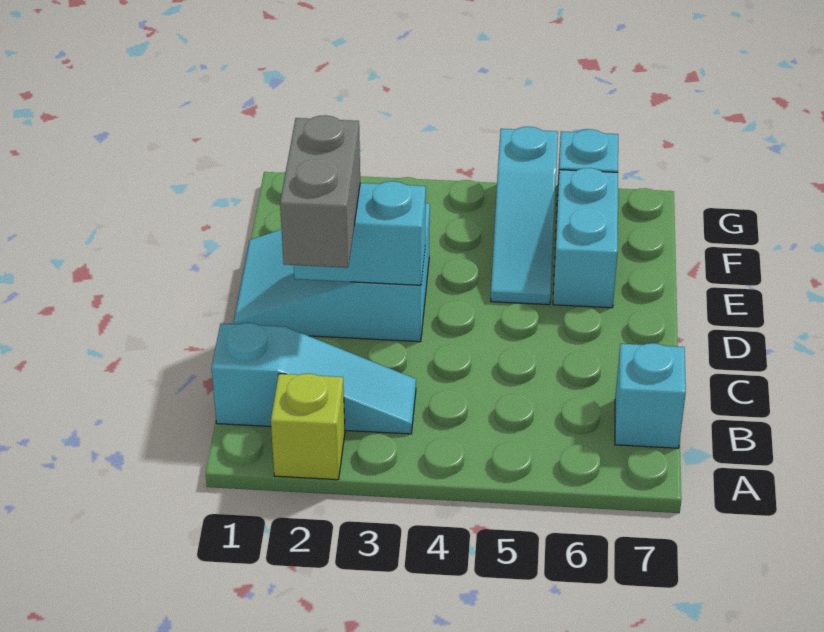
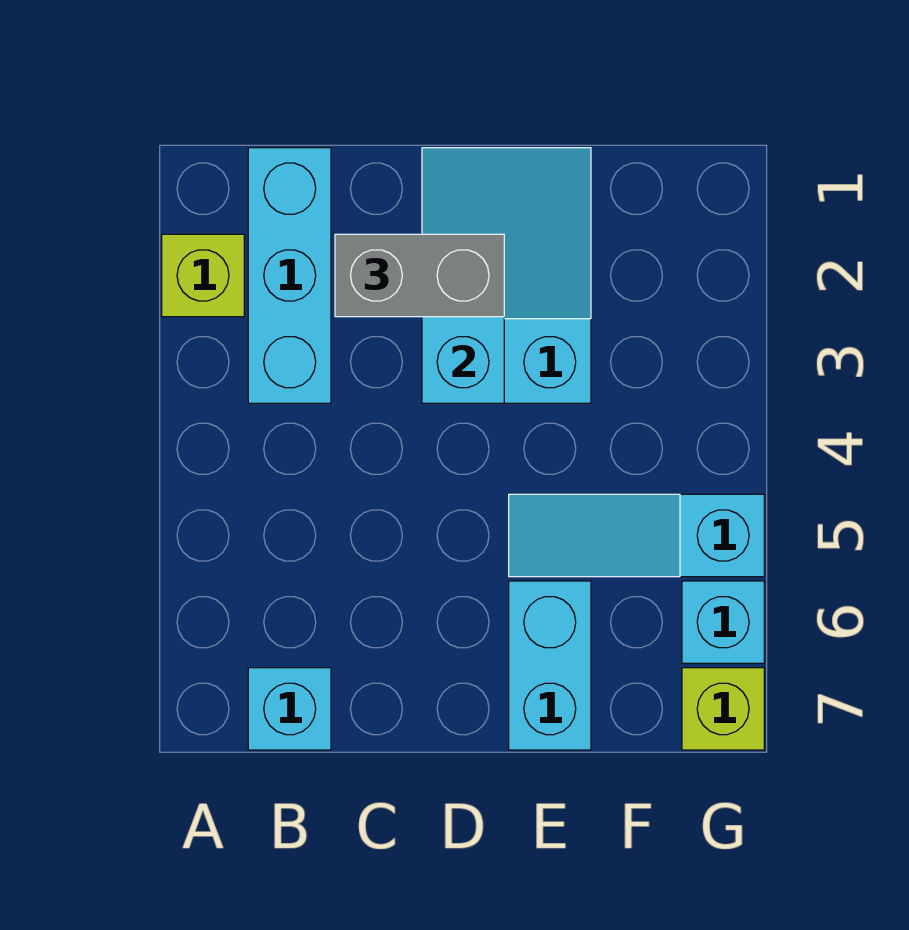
cyan slope B1:B3 level 1 top 1 -> cyan brick B1:B3 level 1
cyan brick E6:F6 level 1 -> cyan brick E6:E7 level 1
none -> lime brick G7 level 1

